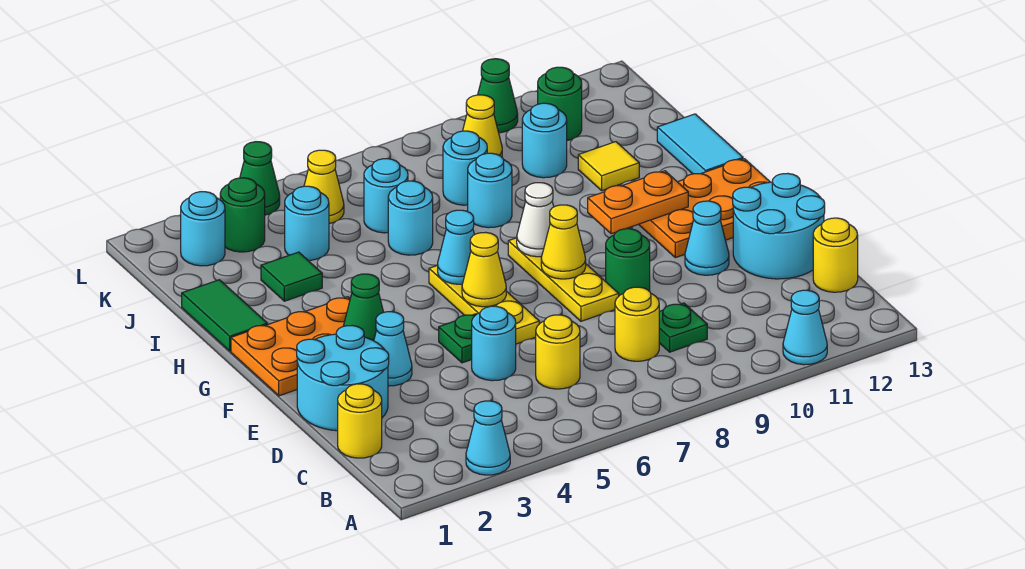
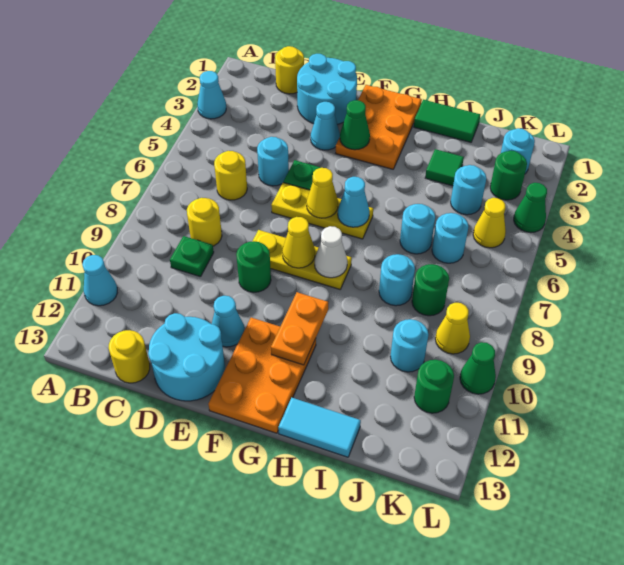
yellow tile I11 level 1 -> none
cyan round brick J8 level 1 -> green round brick J8 level 1

